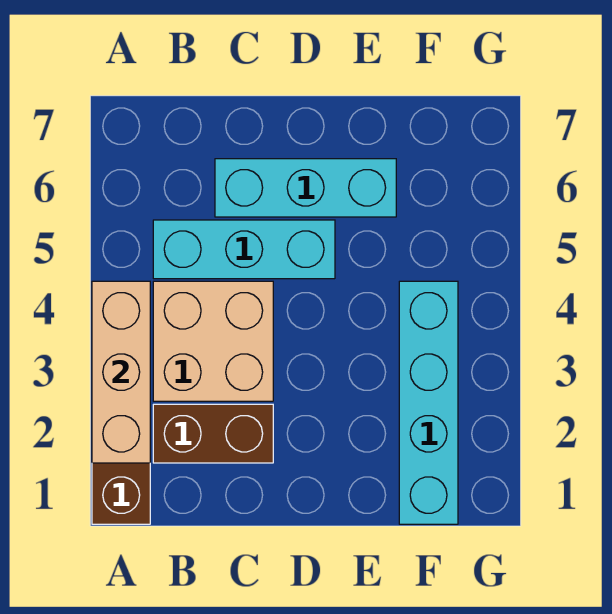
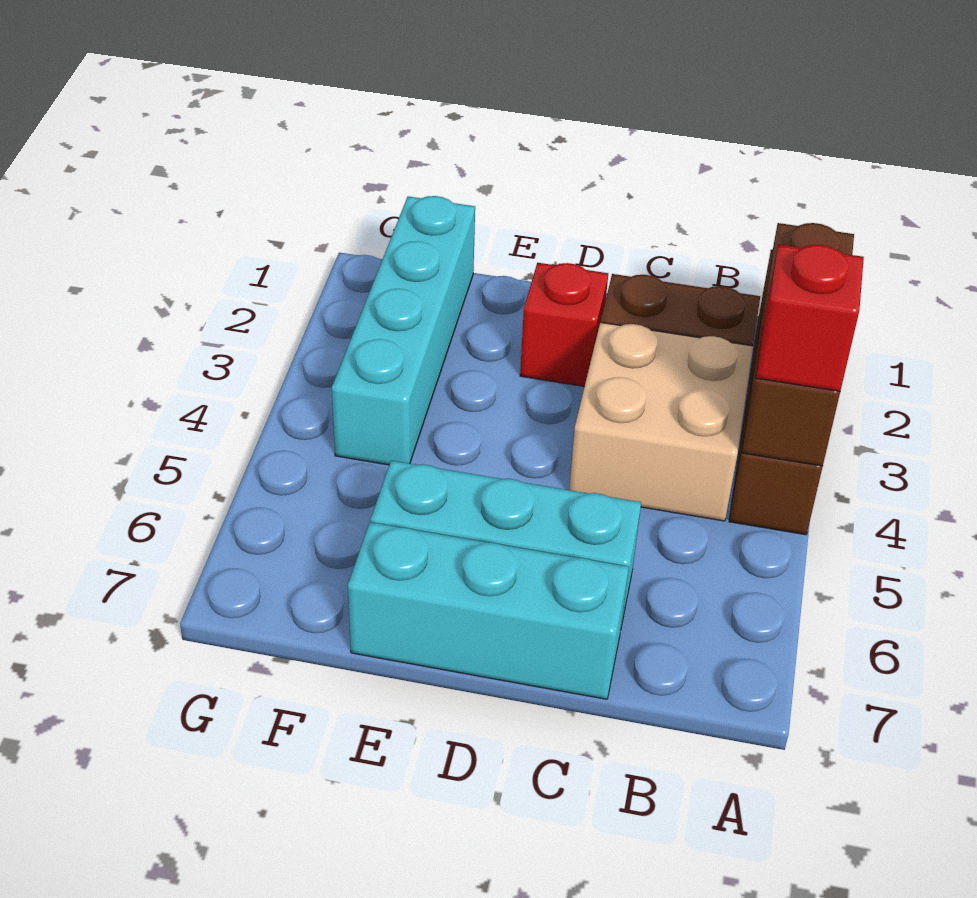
tan brick A2:A4 level 2 -> brown brick A2:A4 level 2
none -> red brick A4 level 3
cyan brick B5:D5 level 1 -> cyan brick C7:E7 level 1
none -> red brick D2 level 1

